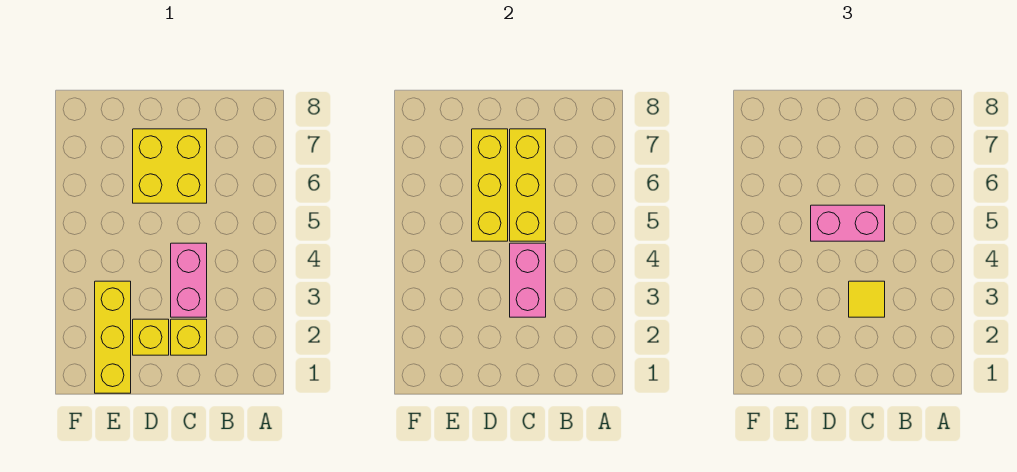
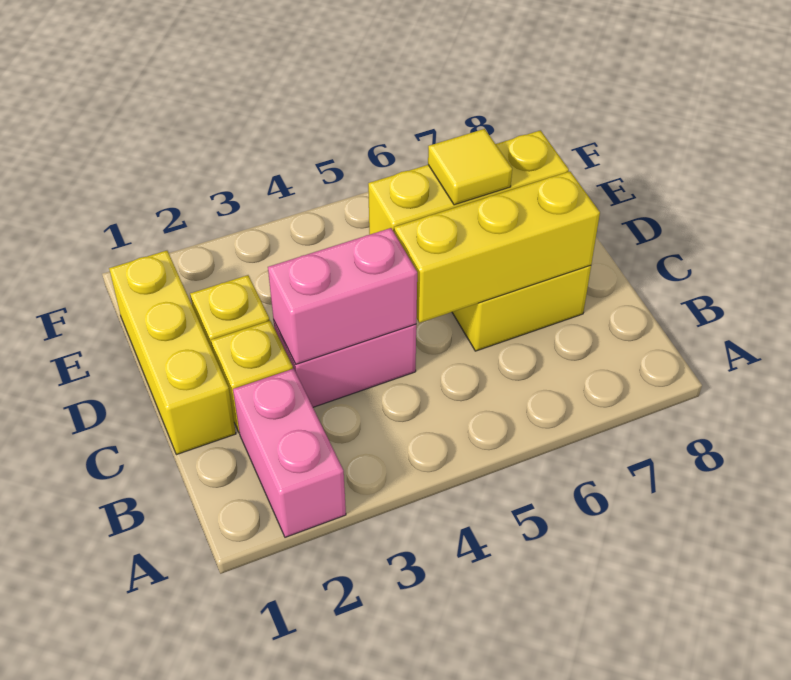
yellow tile C3 level 3 -> yellow tile D6 level 3
pink brick C5:D5 level 3 -> pink brick A2:B2 level 1
yellow brick E1:E3 level 1 -> yellow brick C1:E1 level 1

